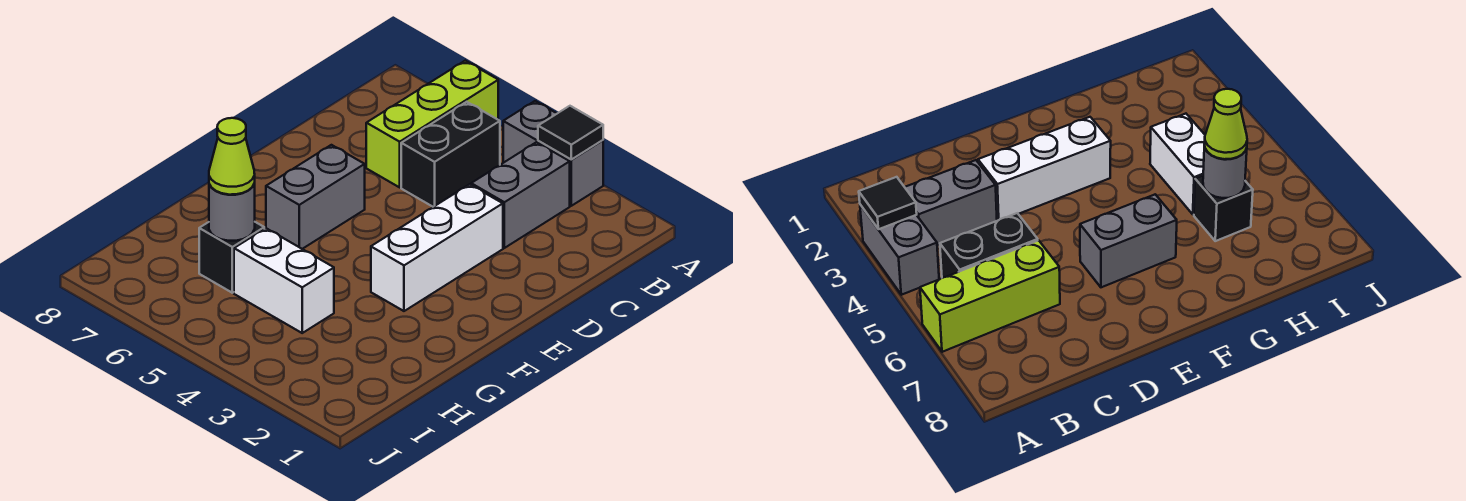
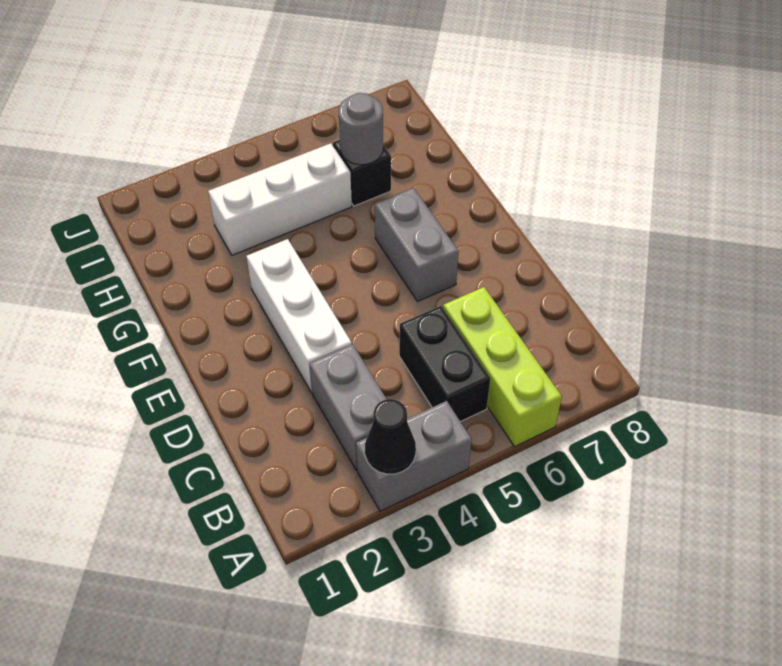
black tile A3 level 2 -> black cone A3 level 2
white brick H4:H5 level 1 -> white brick H3:H5 level 1
lime cone H6 level 3 -> none

